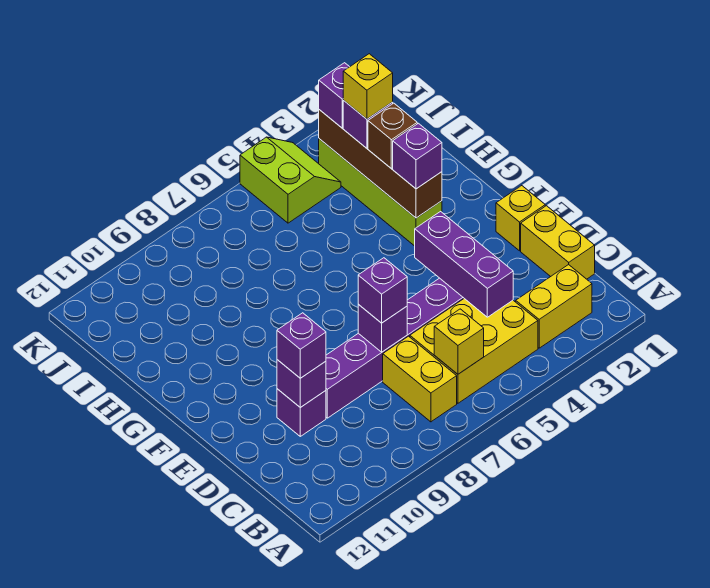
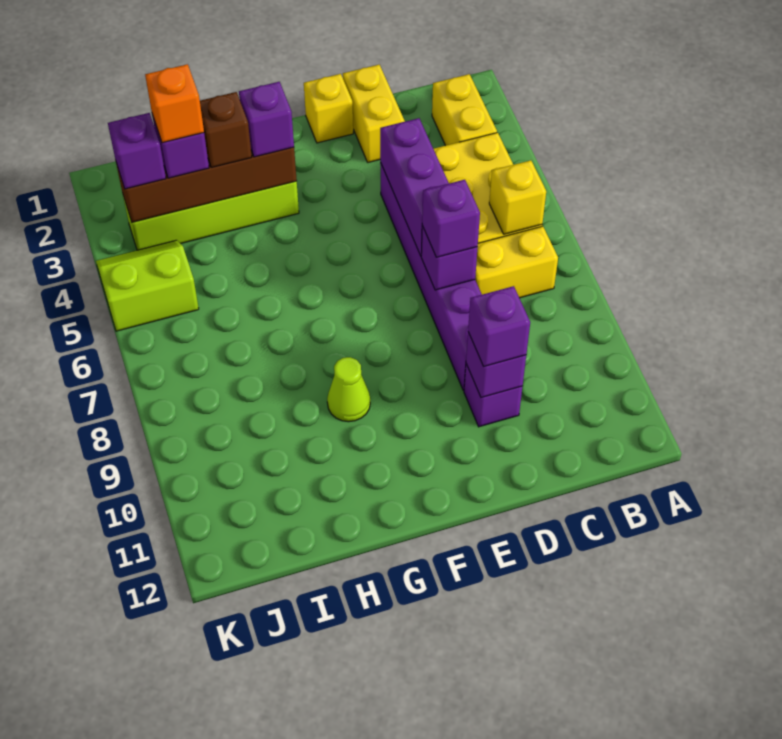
yellow brick C1:D1 level 1 -> yellow brick D1:D2 level 1
purple brick C4:E4 level 2 -> purple brick D4:D6 level 2
none -> lime cone G9 level 1
yellow brick I3 level 4 -> orange brick I3 level 4

